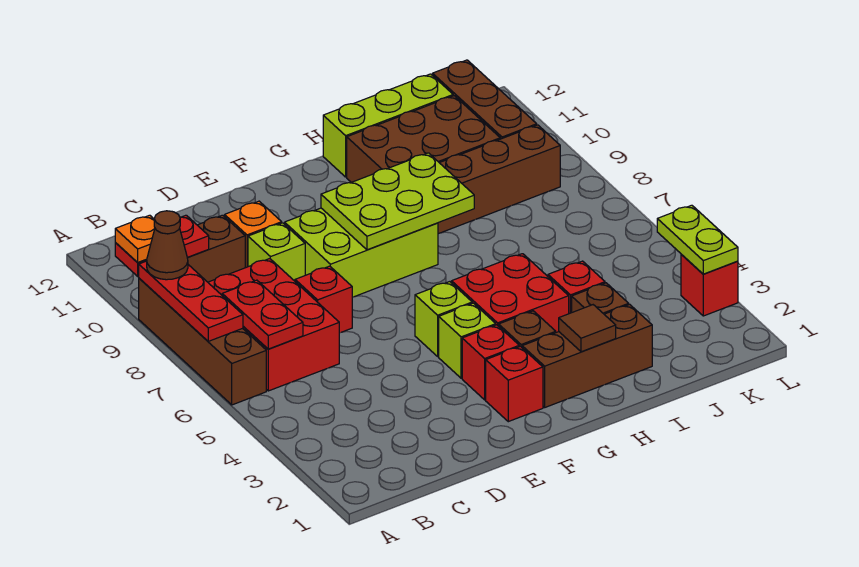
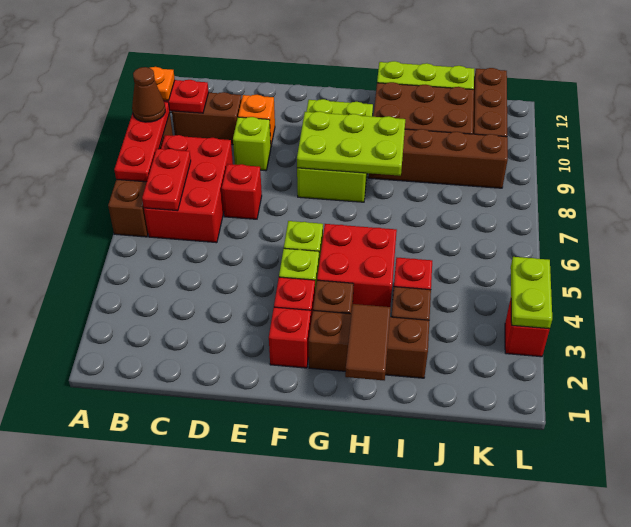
lime brick E8:G9 level 1 -> lime brick F8:G10 level 1
brown tile H2 level 2 -> brown tile H1:H2 level 2

